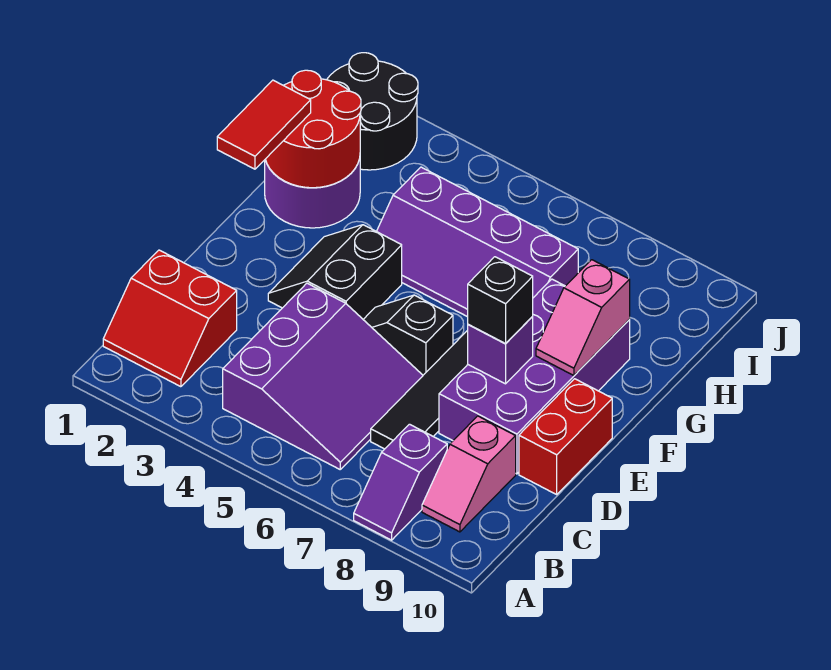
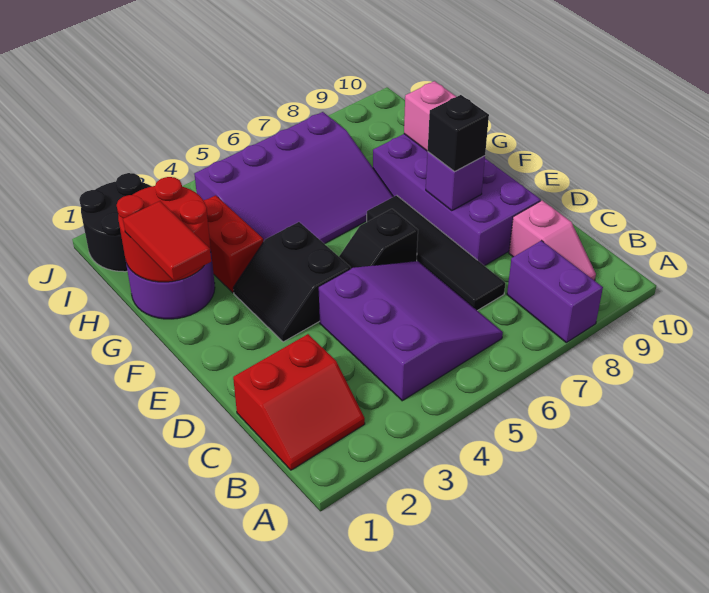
purple slope A8:B8 level 1 top B -> purple brick A8:B8 level 1
red brick D10:E10 level 1 -> red brick G3:H3 level 1
purple slope G4:H7 level 1 top H -> purple slope G4:I7 level 1 top I

